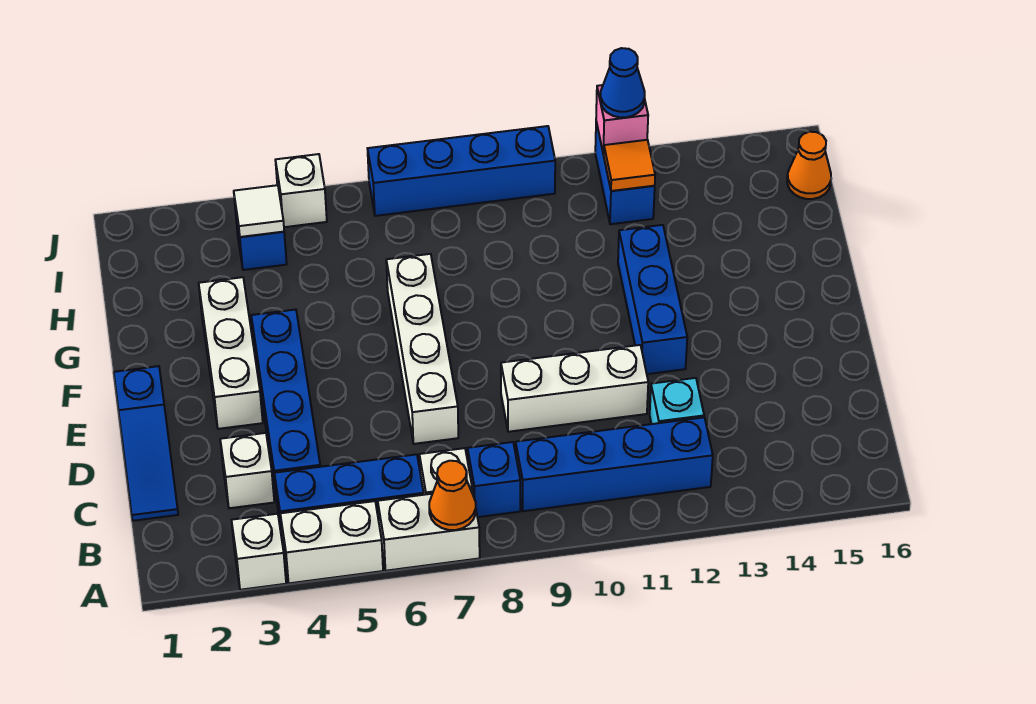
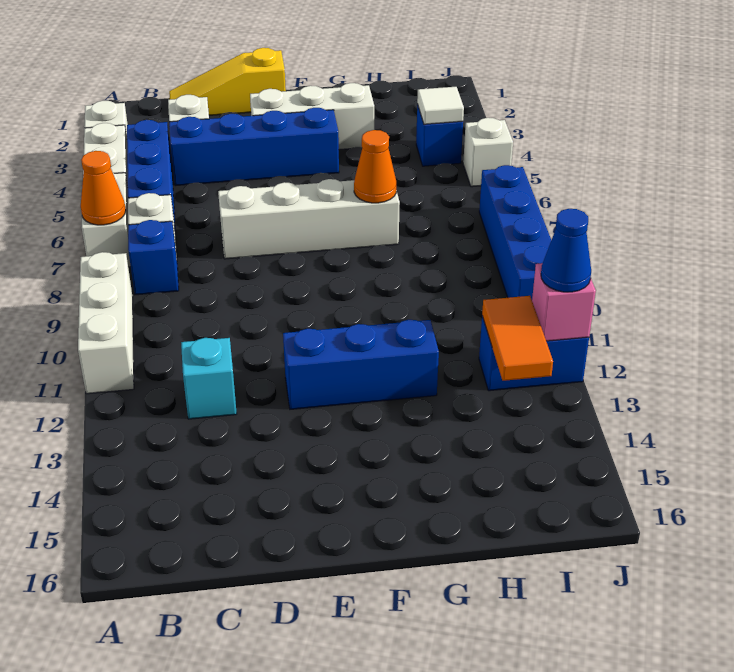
blue brick B9:B12 level 1 -> none
blue slope C1:E1 level 1 top E -> yellow slope C1:E1 level 1 top E
white brick D9:D11 level 1 -> white brick A9:A11 level 1
orange tile I12 level 2 -> orange tile I12:I13 level 2
orange cone I16 level 1 -> orange cone G7 level 2

